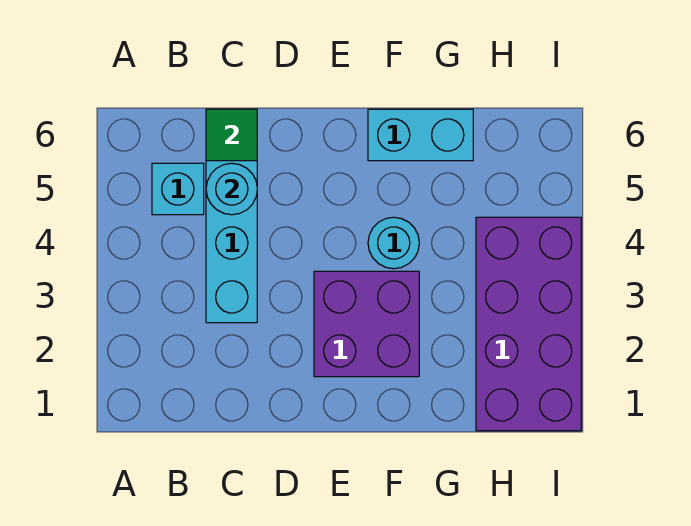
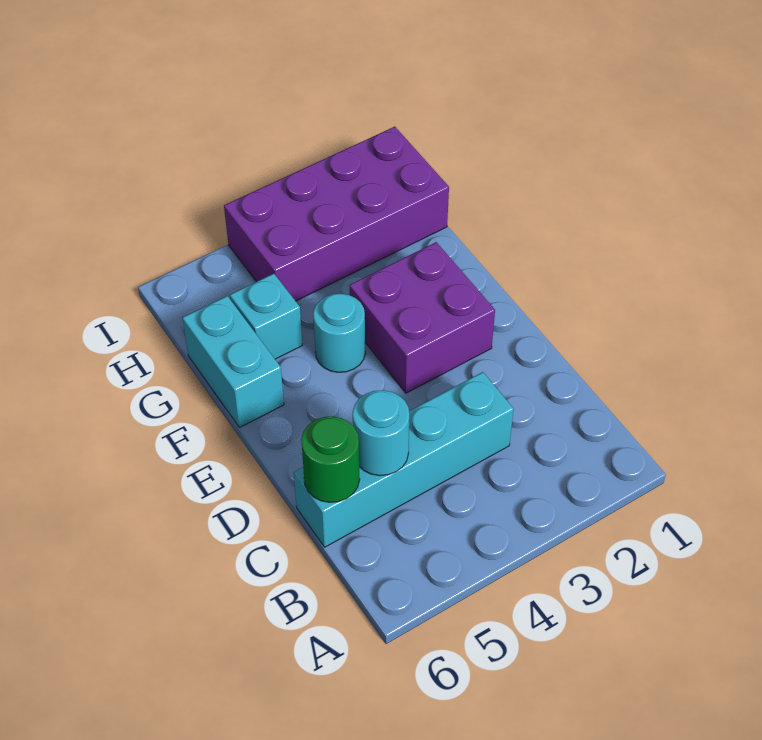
cyan brick B5 level 1 -> cyan brick G5 level 1
green tile C6 level 2 -> green round brick C6 level 2

